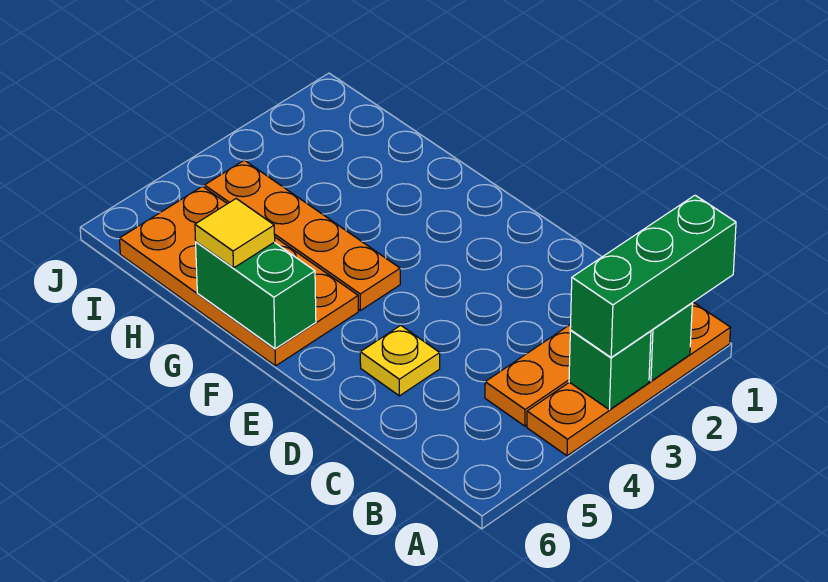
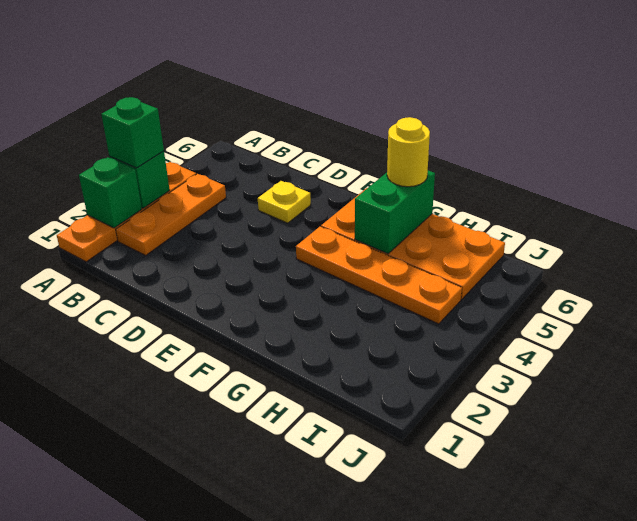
green brick A1:A3 level 3 -> green brick A3 level 3
green brick F6:G6 level 2 -> green brick G5:G6 level 2
yellow tile G6 level 3 -> yellow round brick G6 level 3

